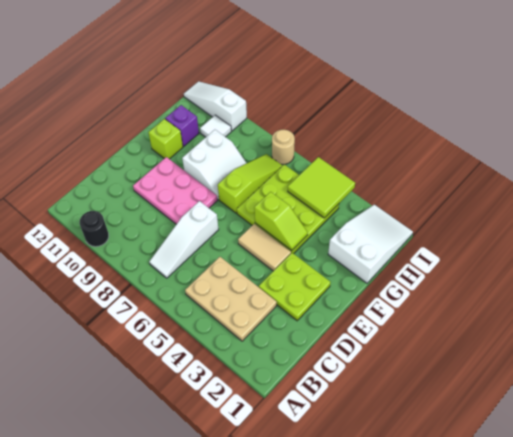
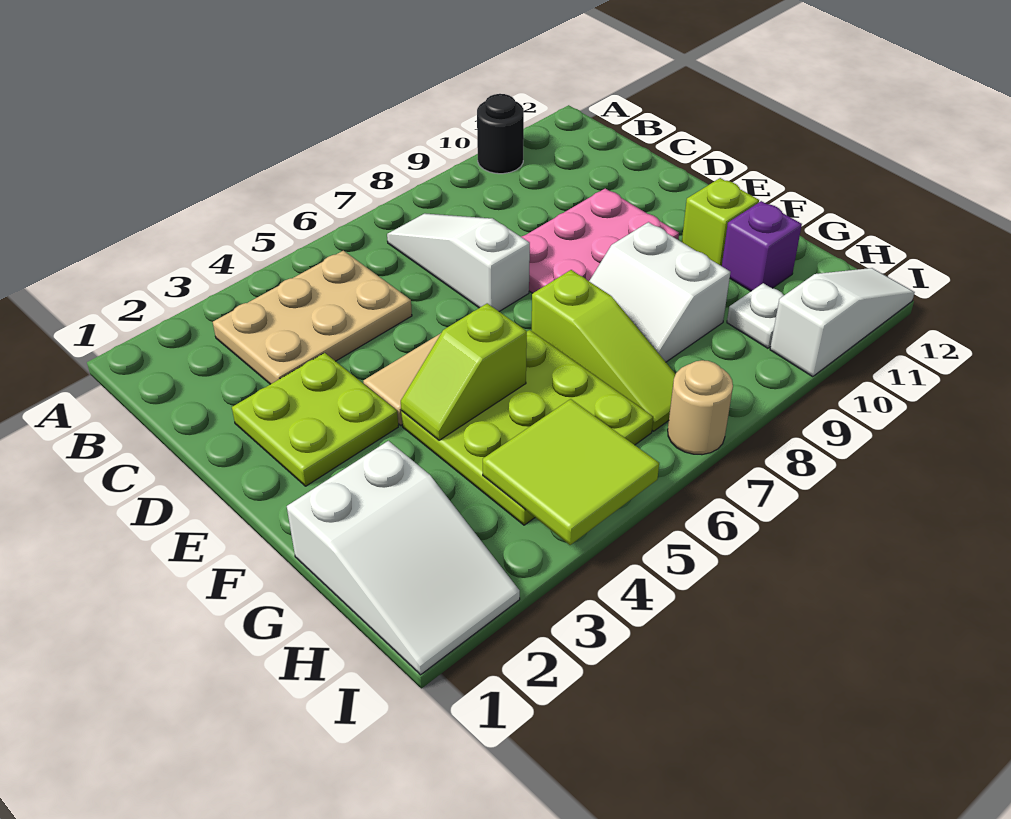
white tile H10 level 1 -> white plate H10 level 1

